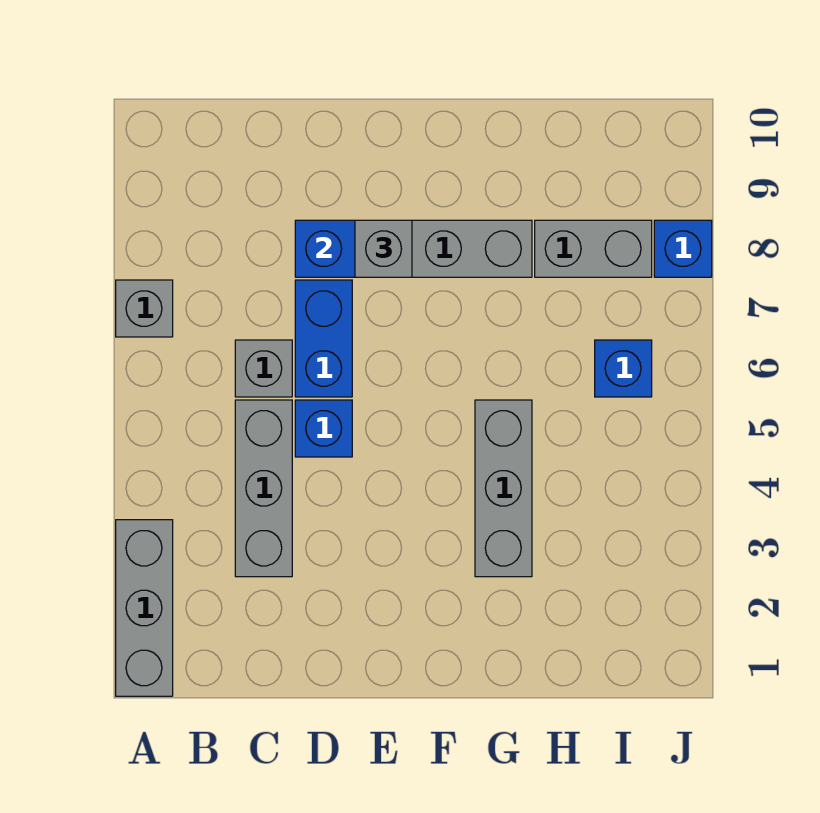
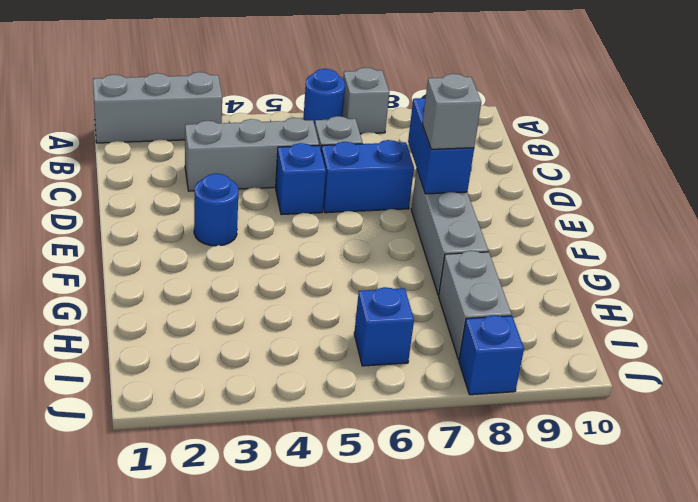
none -> blue round brick A6 level 1
none -> blue round brick E3 level 1
grey brick G3:G5 level 1 -> none

